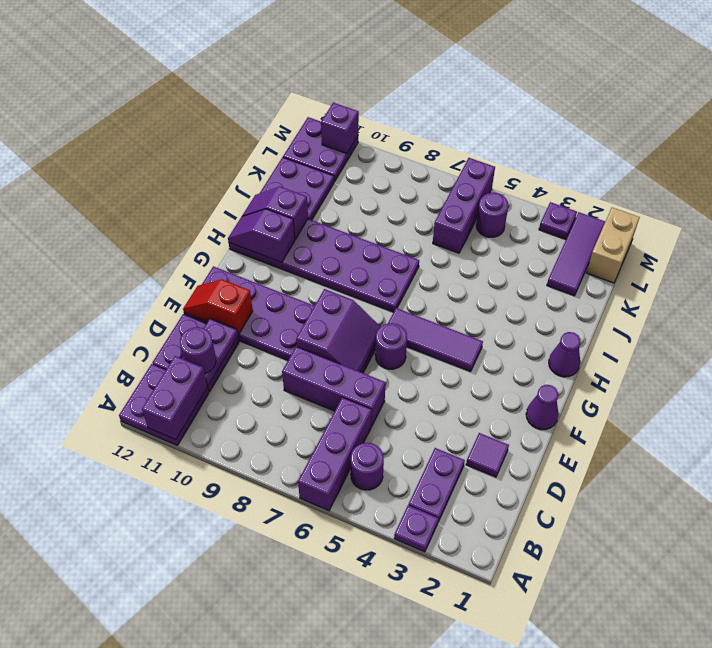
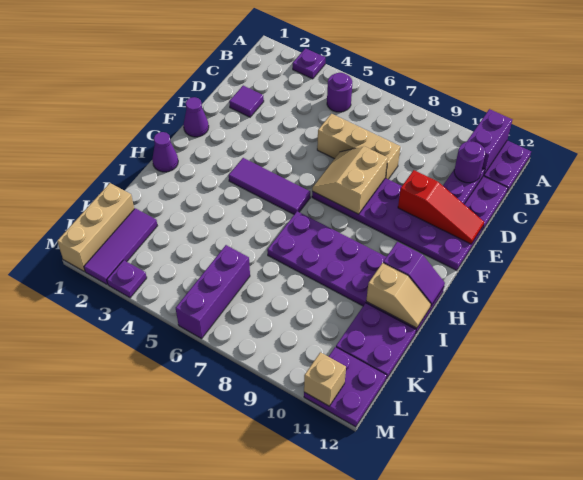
purple brick A6:C6 level 1 -> none
purple plate B3:C3 level 1 -> none
purple brick D6:D8 level 1 -> tan brick D6:D8 level 1
purple slope E7:F8 level 2 top 8 -> tan slope E7:F8 level 2 top 8
red slope E11:E12 level 2 top 11 -> red slope E10:E12 level 2 top 10
purple round brick F6 level 1 -> none
purple slope I11:I12 level 2 top 11 -> tan slope I11:I12 level 2 top 11
tan brick L1:M1 level 1 -> tan brick K1:M1 level 1
purple round brick L5 level 1 -> none
purple brick M11 level 2 -> tan brick M11 level 2

